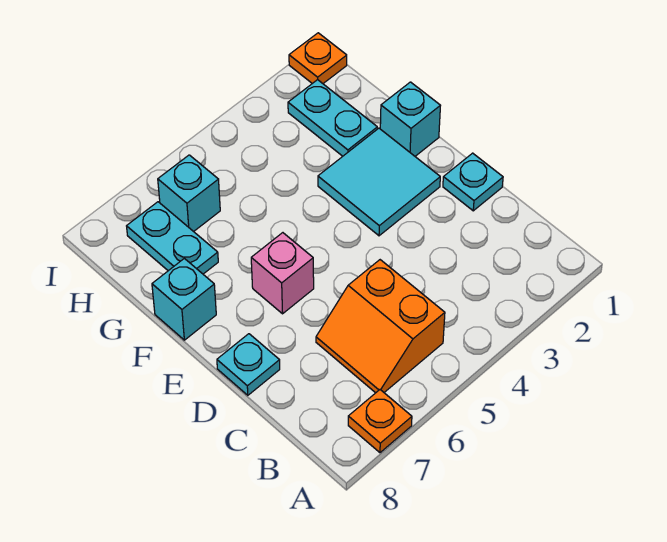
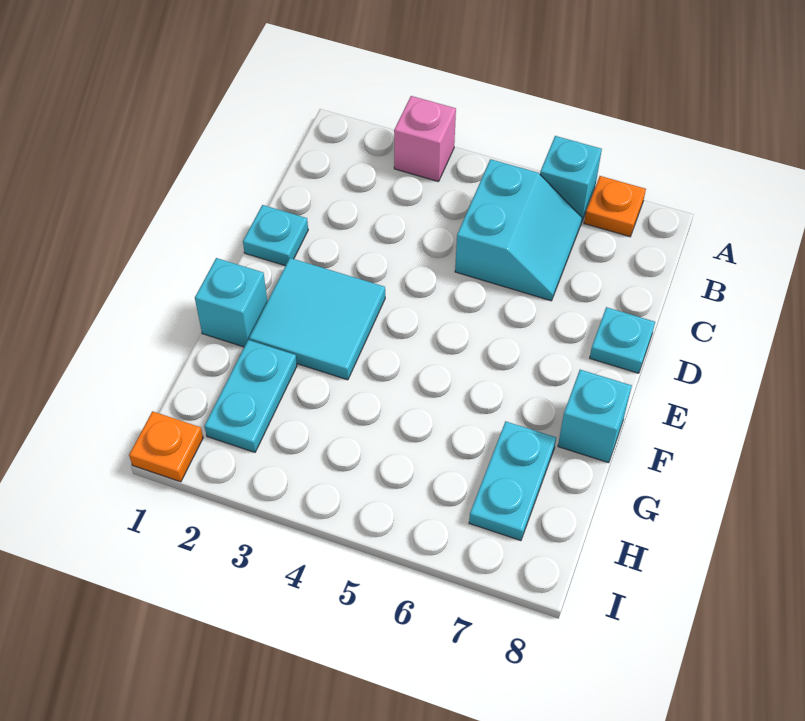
orange slope B5:C6 level 1 top 5 -> cyan slope B5:C6 level 1 top 5
pink brick E6 level 1 -> pink brick A3 level 1
cyan brick H6 level 1 -> cyan brick A6 level 1

